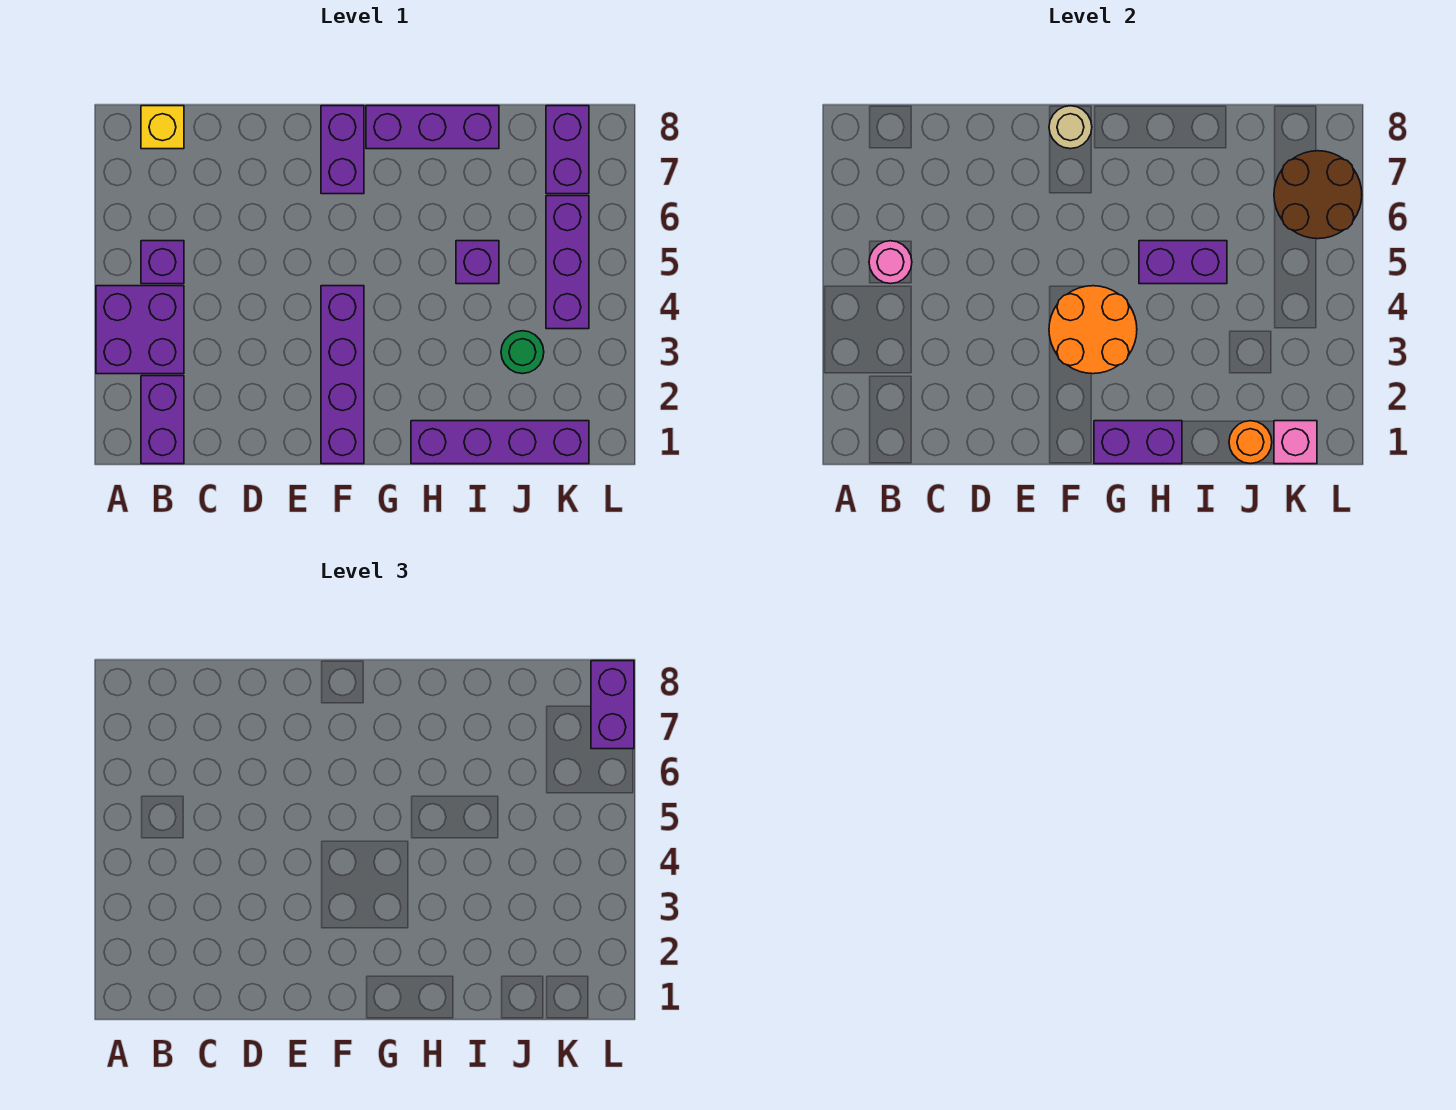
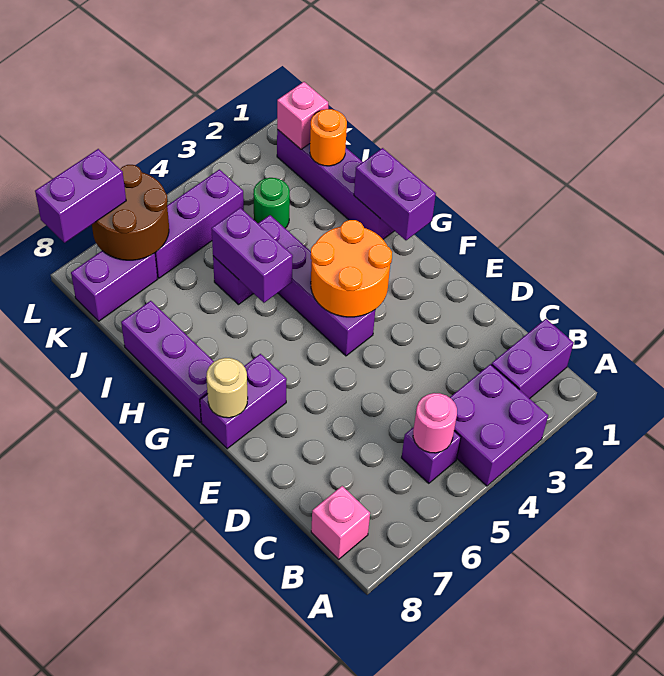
yellow brick B8 level 1 -> pink brick B8 level 1
purple brick F1:F4 level 1 -> purple brick F4:I4 level 1

